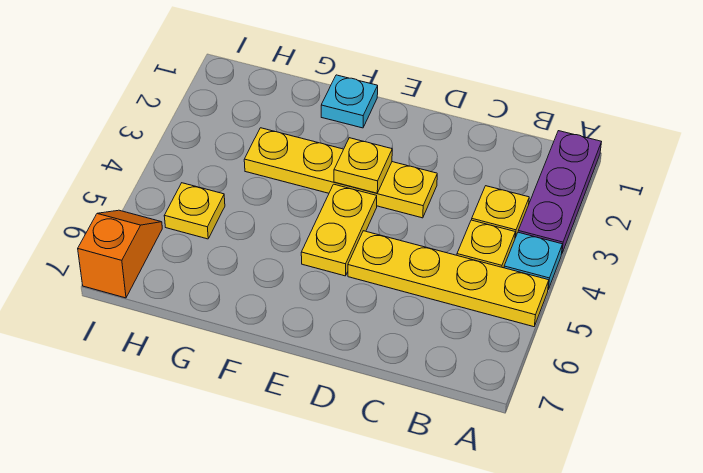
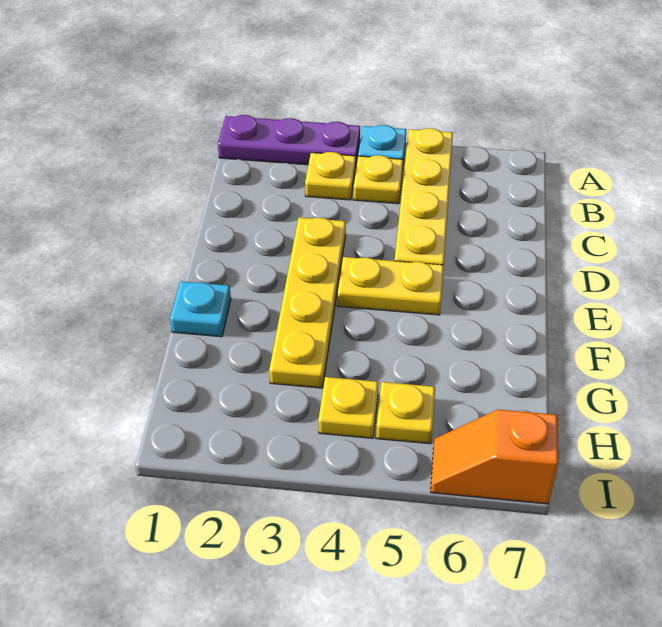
yellow plate E3 level 2 -> yellow plate H4 level 1

